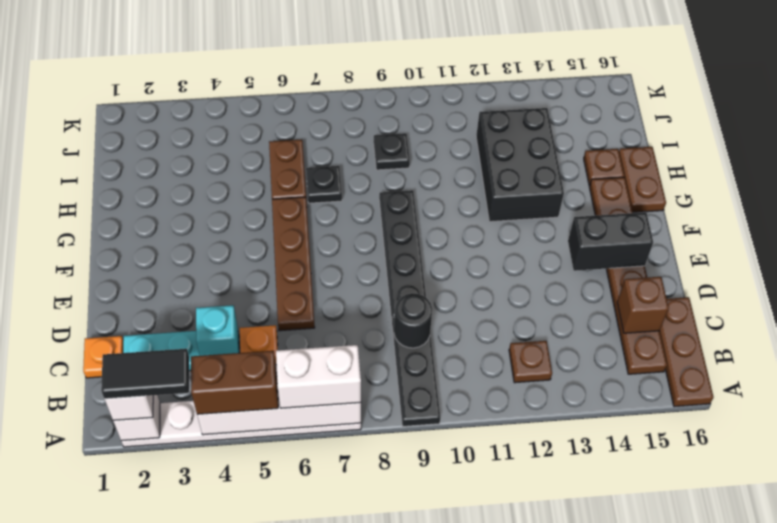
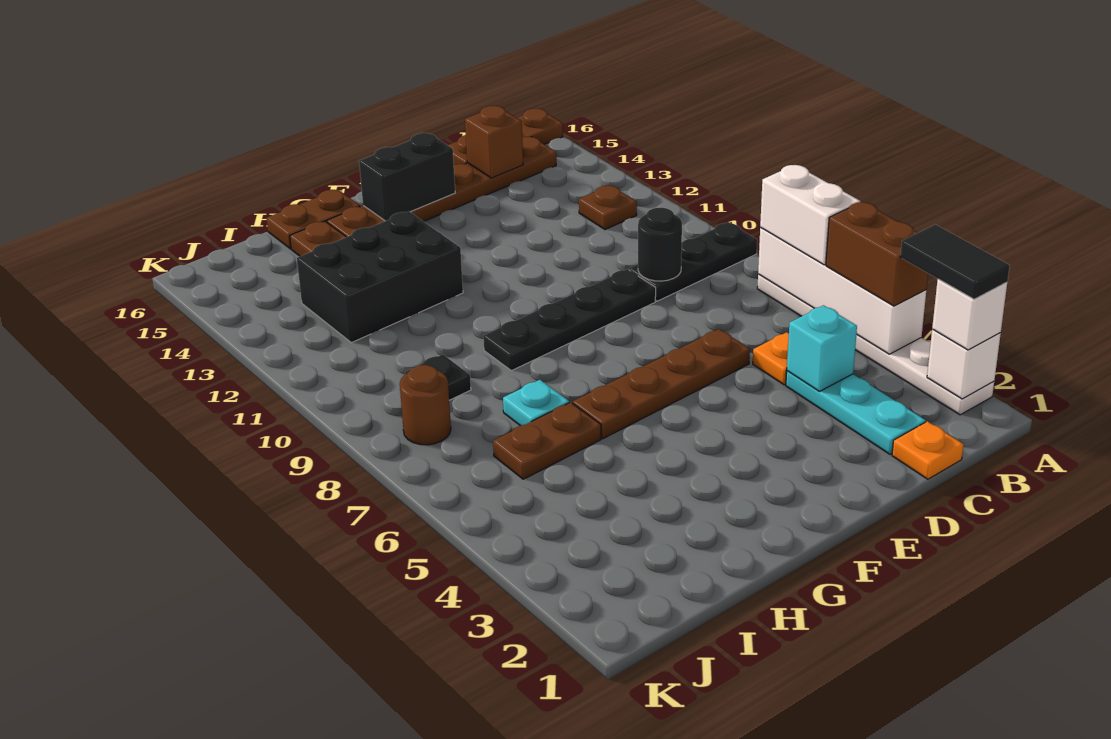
black brick E14:E15 level 2 -> black brick E15:F15 level 2
black plate H7 level 1 -> cyan plate H7 level 1
none -> brown round brick J8 level 1

